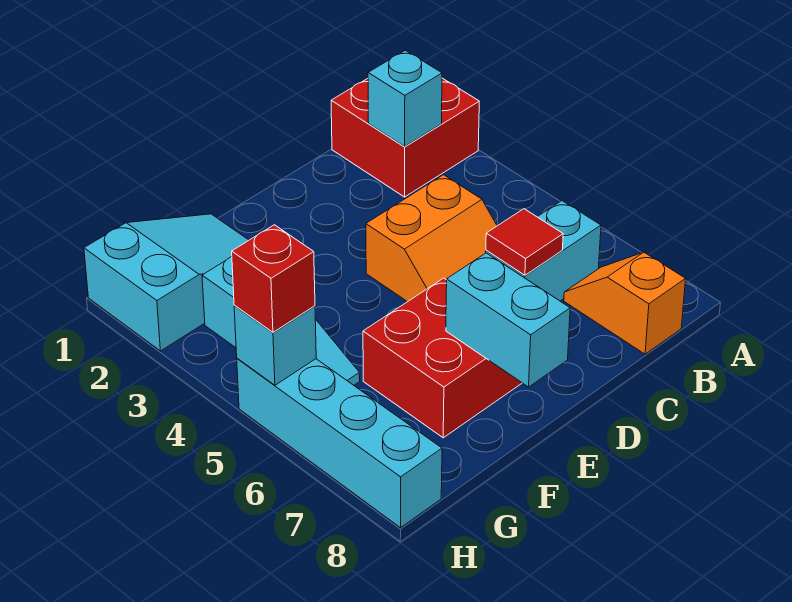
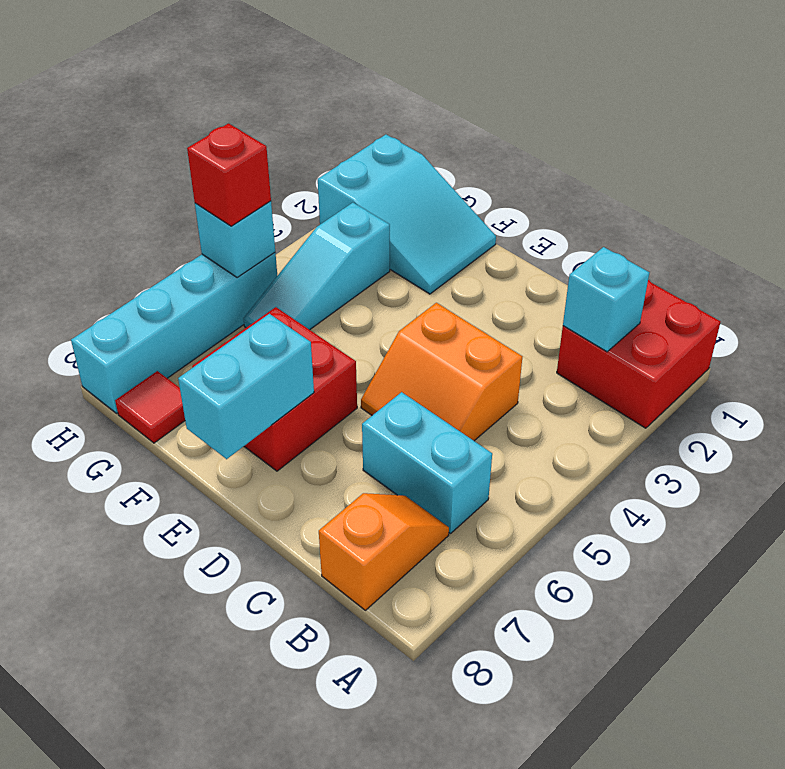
red tile C6 level 2 -> red tile G8 level 1

